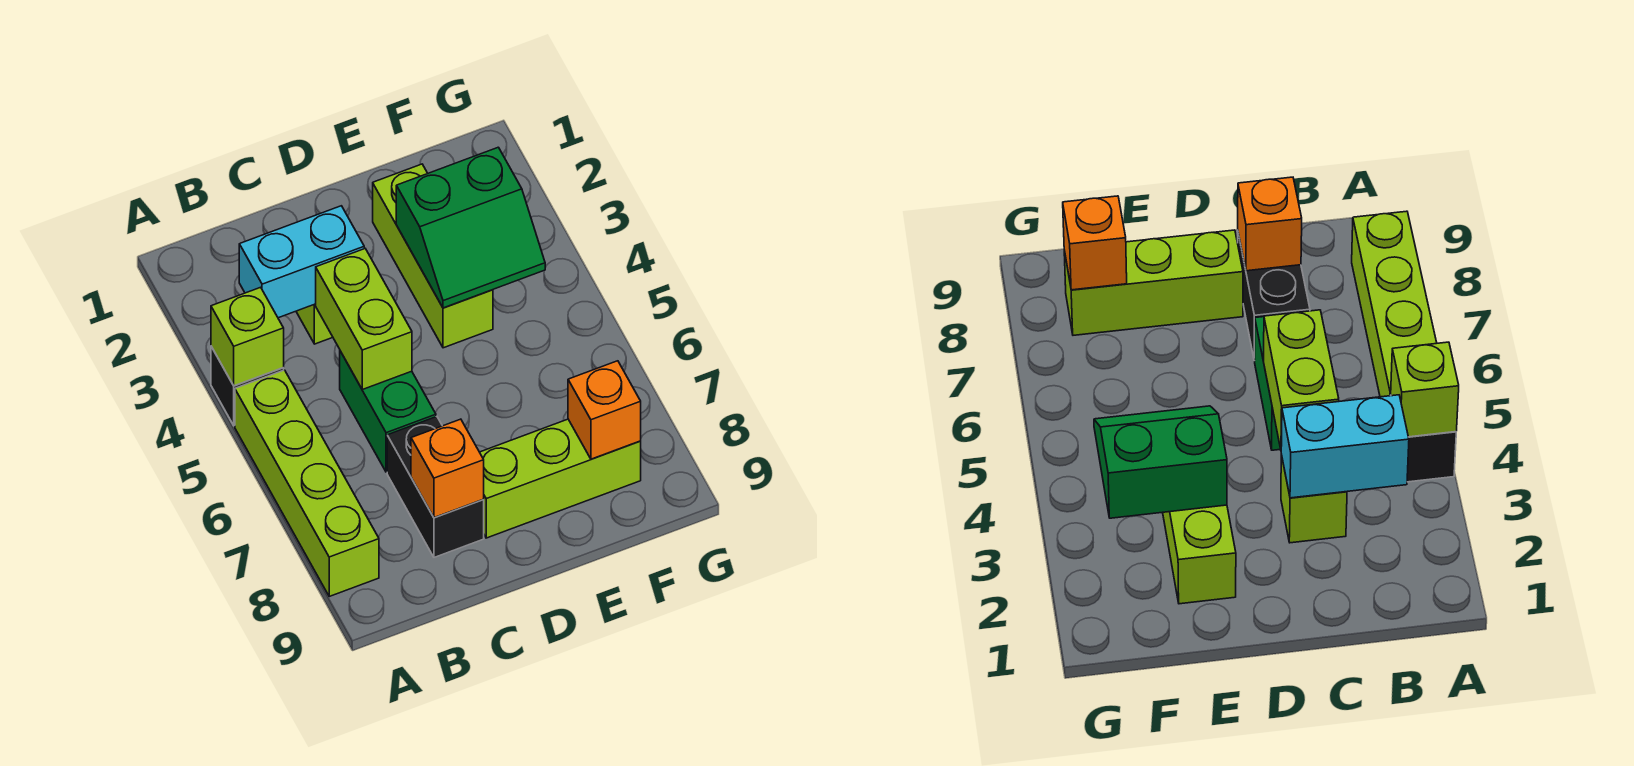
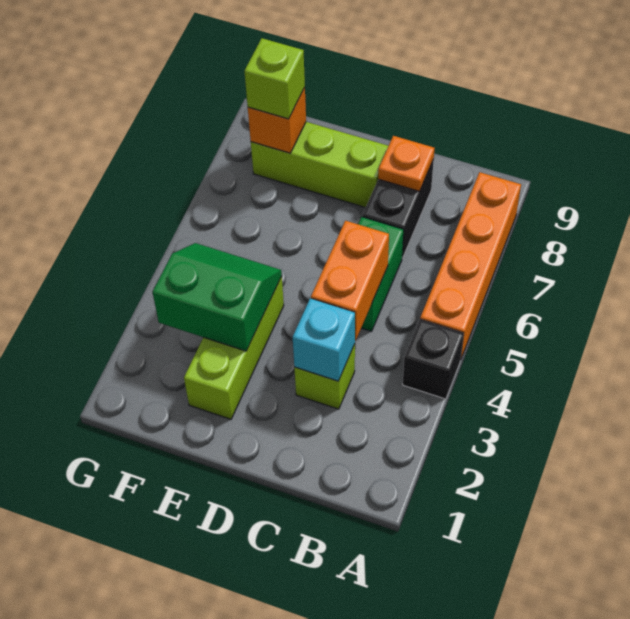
lime brick A4 level 2 -> lime brick F8 level 3
lime brick A5:A8 level 1 -> orange brick A5:A8 level 1
cyan brick B3:C3 level 2 -> cyan brick C3 level 2
lime brick C4:C5 level 2 -> orange brick C4:C5 level 2
orange brick C8 level 2 -> orange plate C8 level 2

